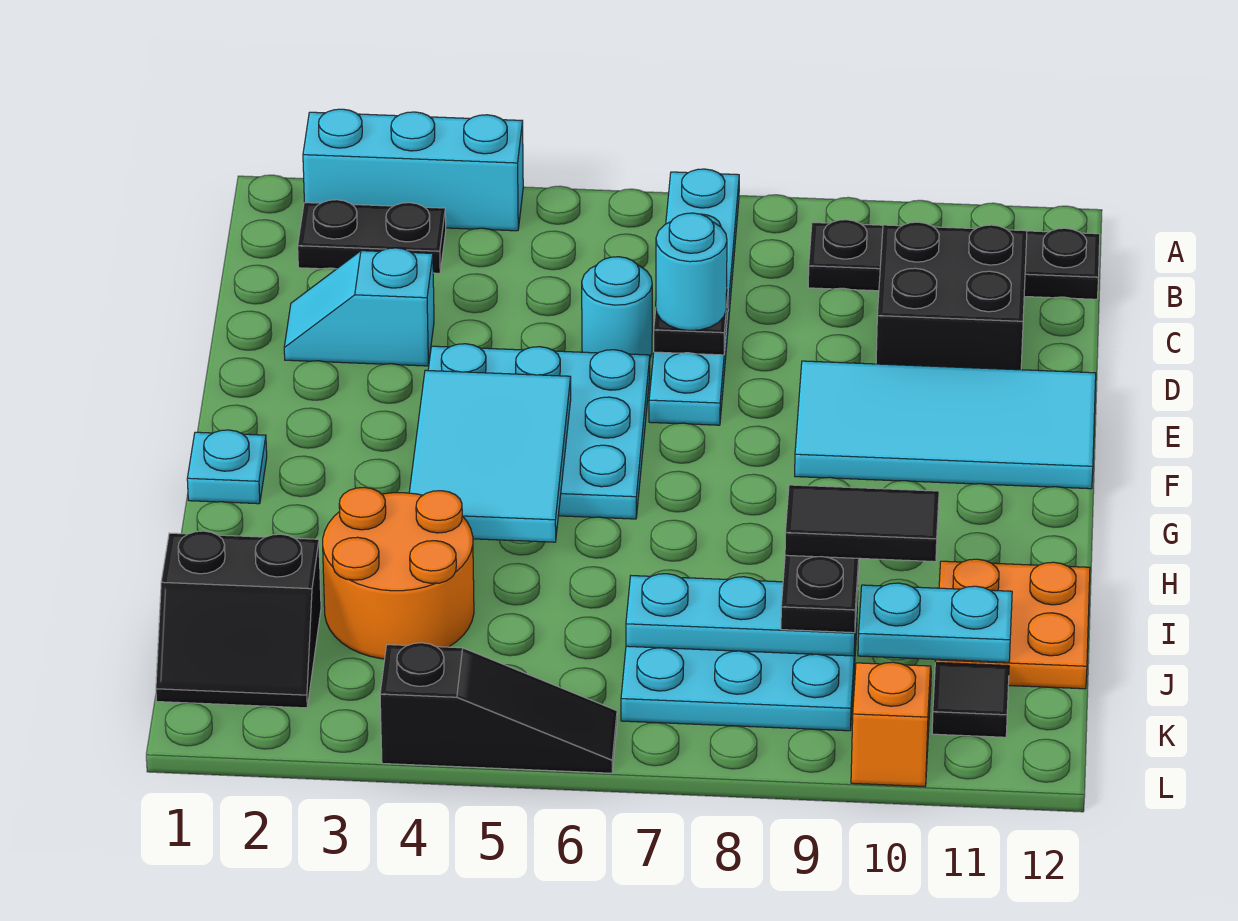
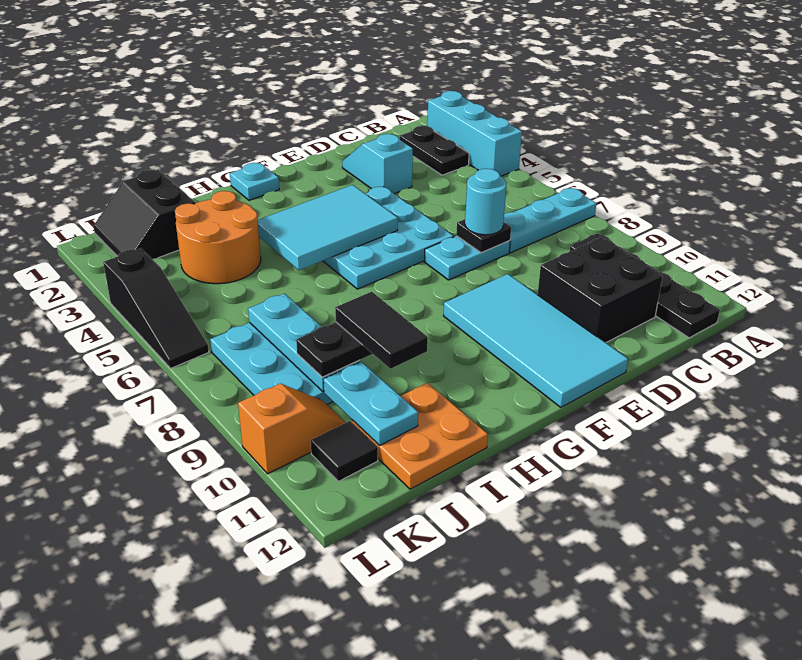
cyan round brick D6 level 1 -> none

